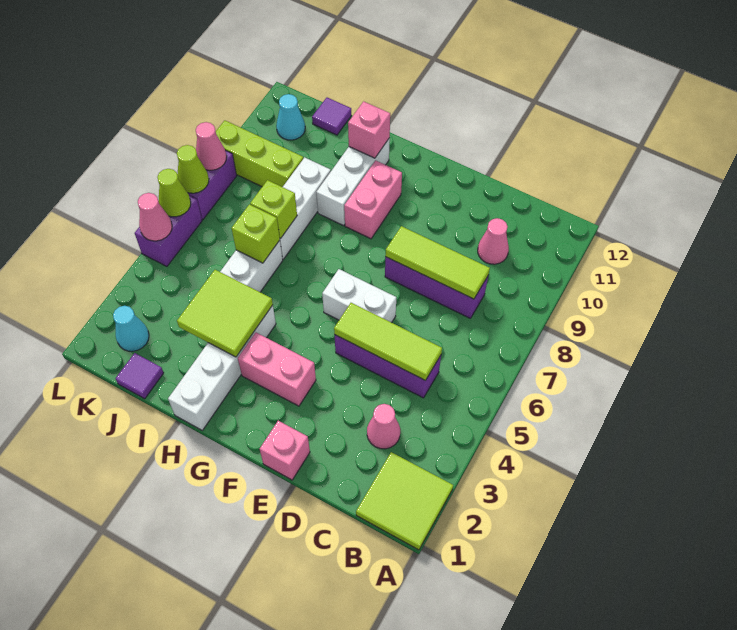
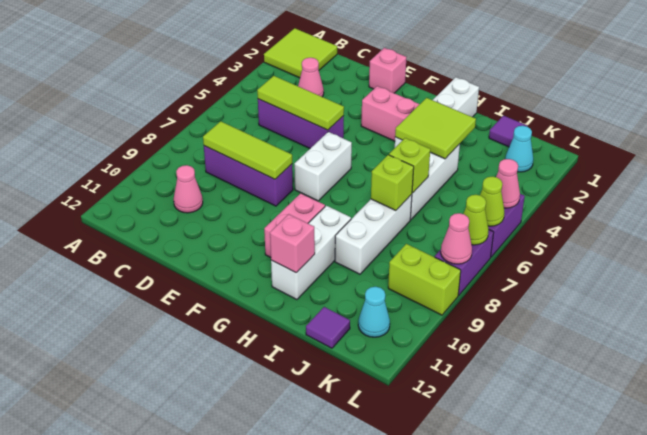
white brick E6:F6 level 1 -> white brick F6:F7 level 1
lime brick J9:L9 level 1 -> lime brick K9:L9 level 1

